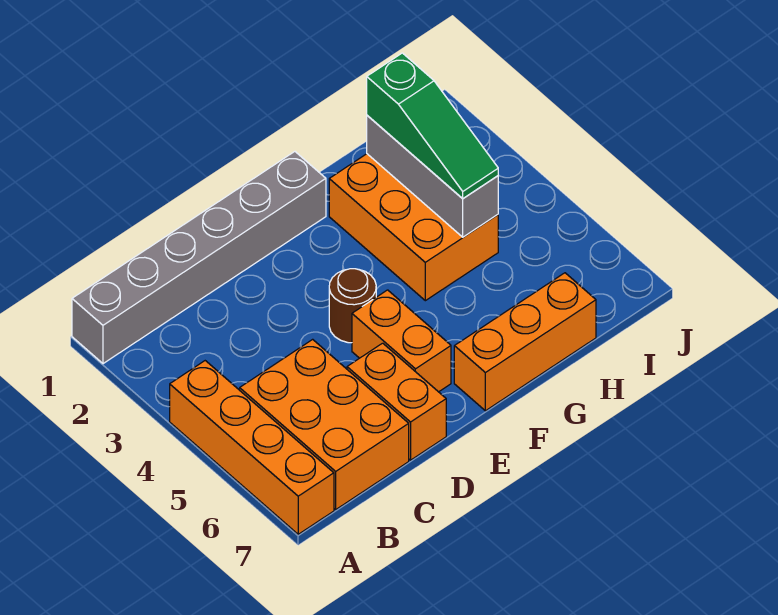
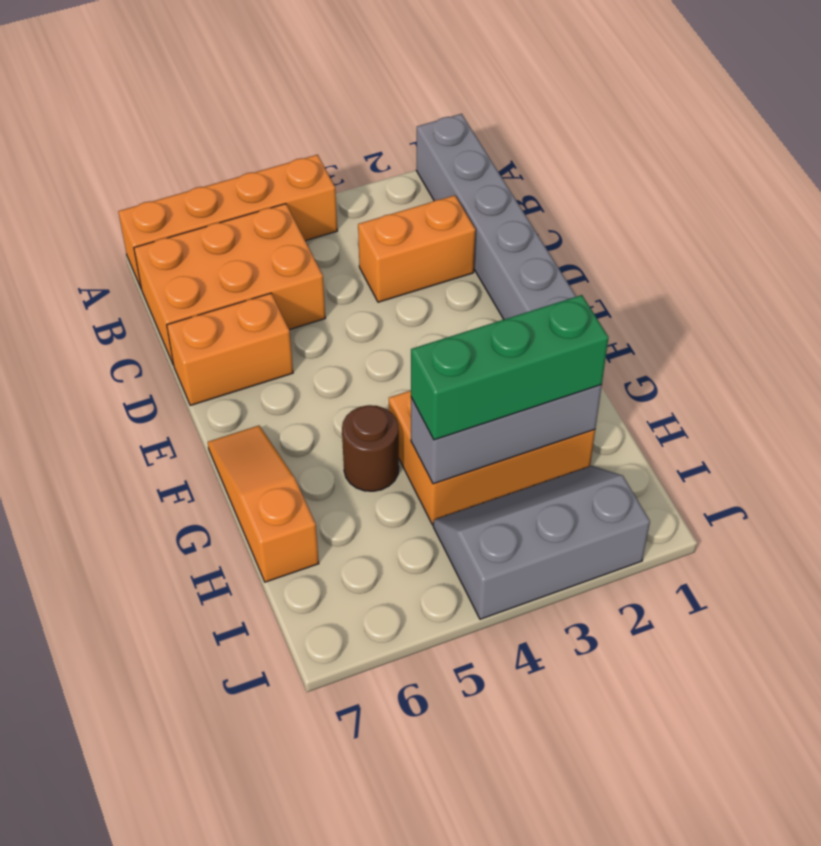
brown round brick E4 level 1 -> brown round brick G5 level 1
orange brick E5:E6 level 1 -> orange brick C2:C3 level 1
orange brick F7:H7 level 1 -> orange slope F7:H7 level 1 top H
green slope H2:H4 level 3 top 2 -> green brick H2:H4 level 3
none -> grey slope I2:J4 level 1 top J

